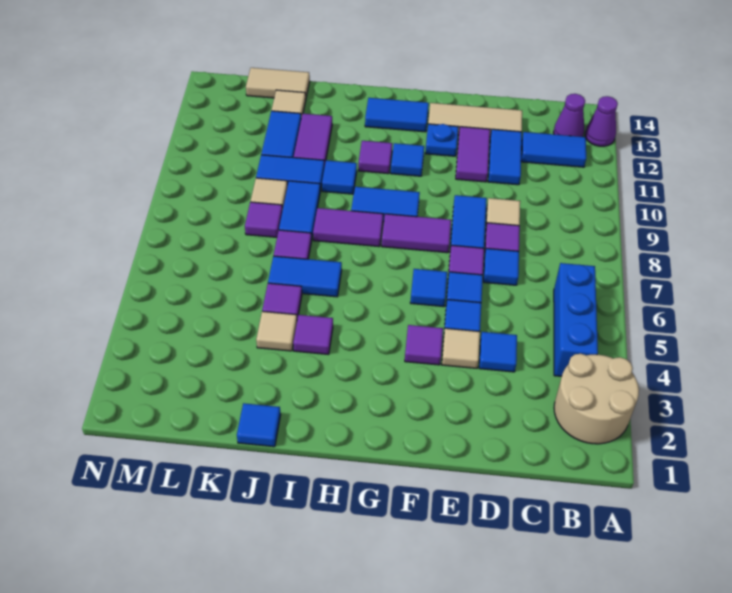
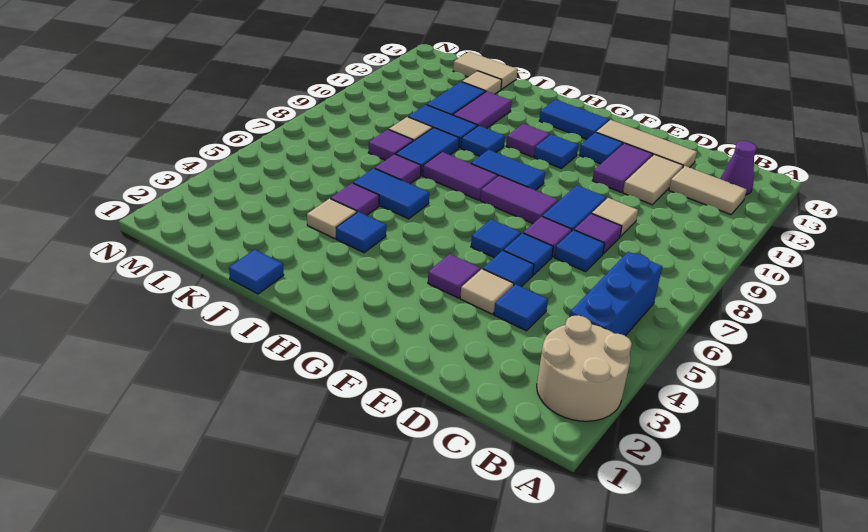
purple cone A13 level 1 -> none
blue tile B12:C12 level 1 -> tan tile B12:C12 level 1
blue tile D11:D12 level 1 -> tan tile D11:D12 level 1
blue plate F12 level 1 -> blue tile F12 level 1
purple tile I4 level 1 -> blue tile I4 level 1

